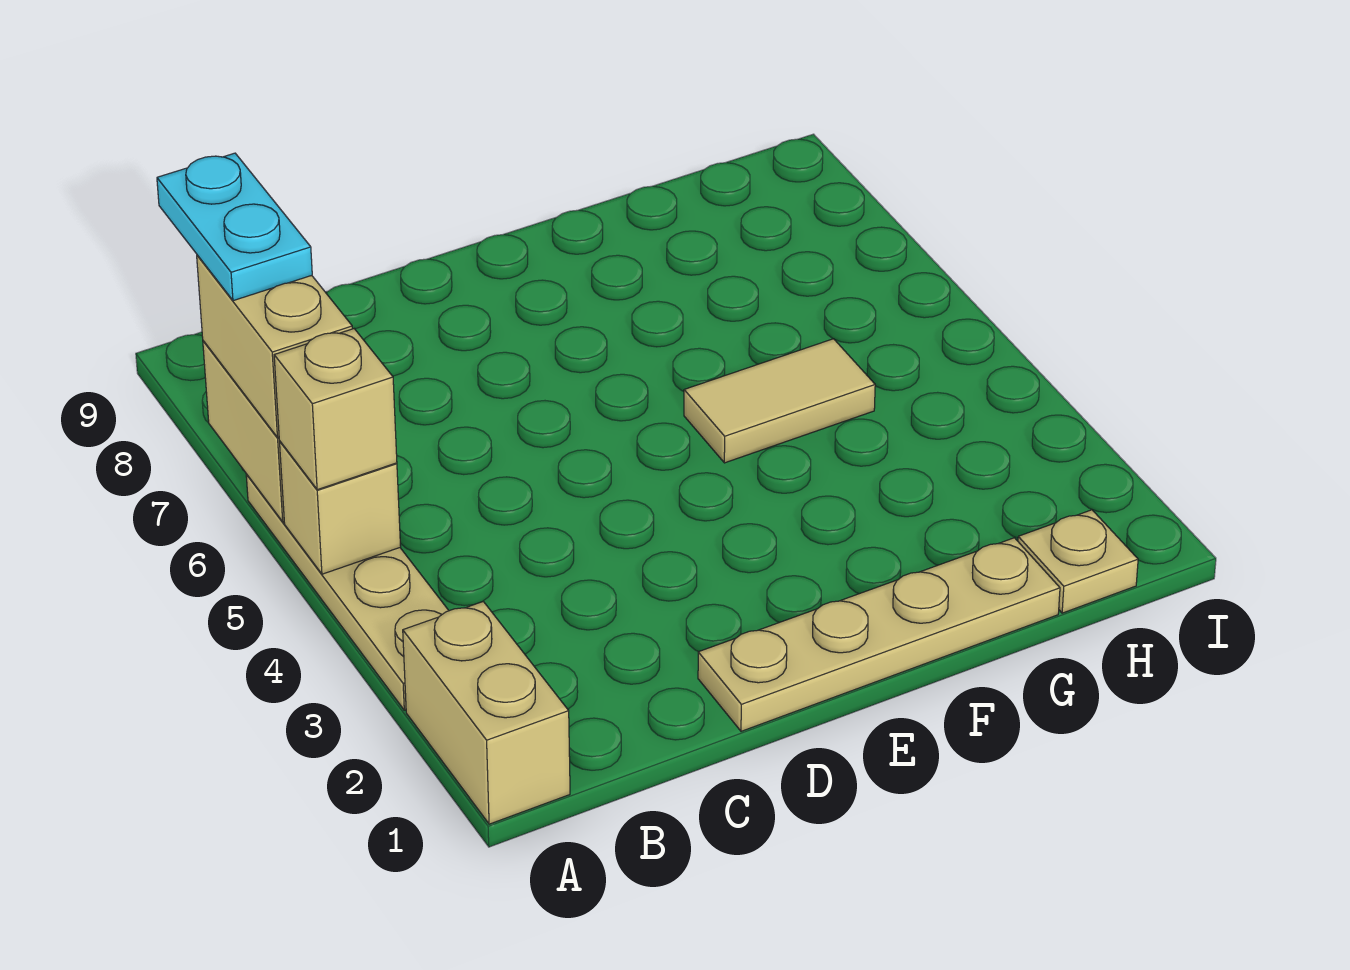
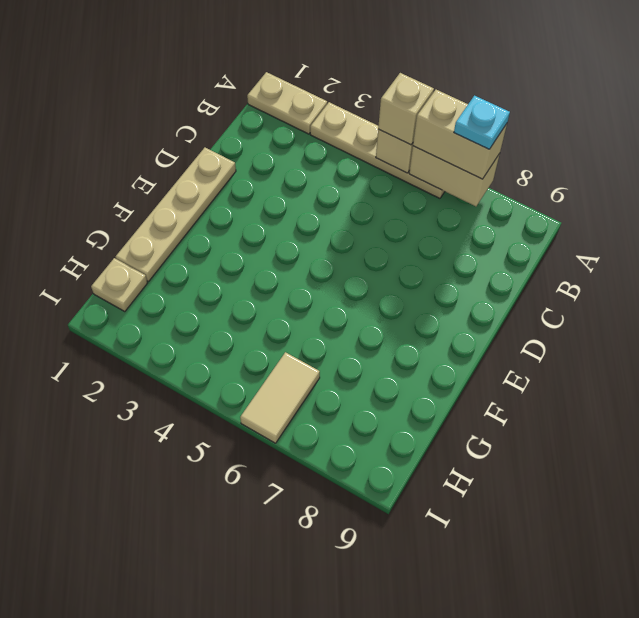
tan brick A1:A2 level 1 -> tan plate A1:A2 level 1
cyan plate A7:A8 level 4 -> cyan plate A7 level 4
tan tile F5:G5 level 1 -> tan tile H6:I6 level 1

